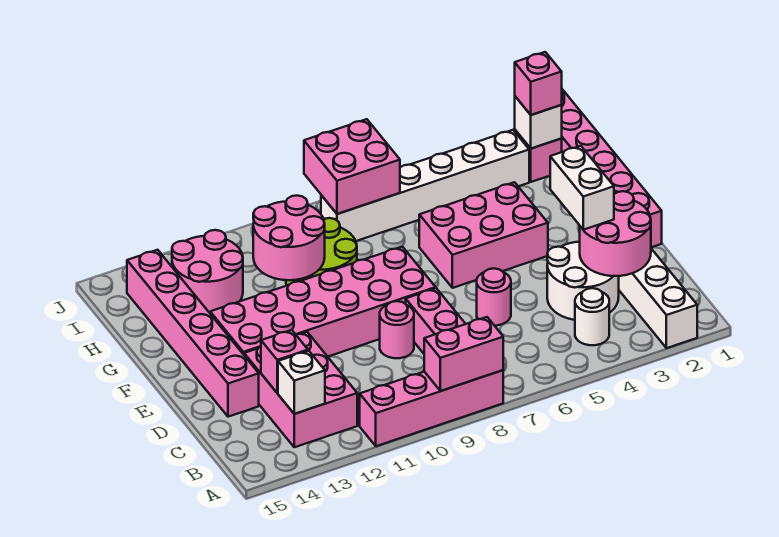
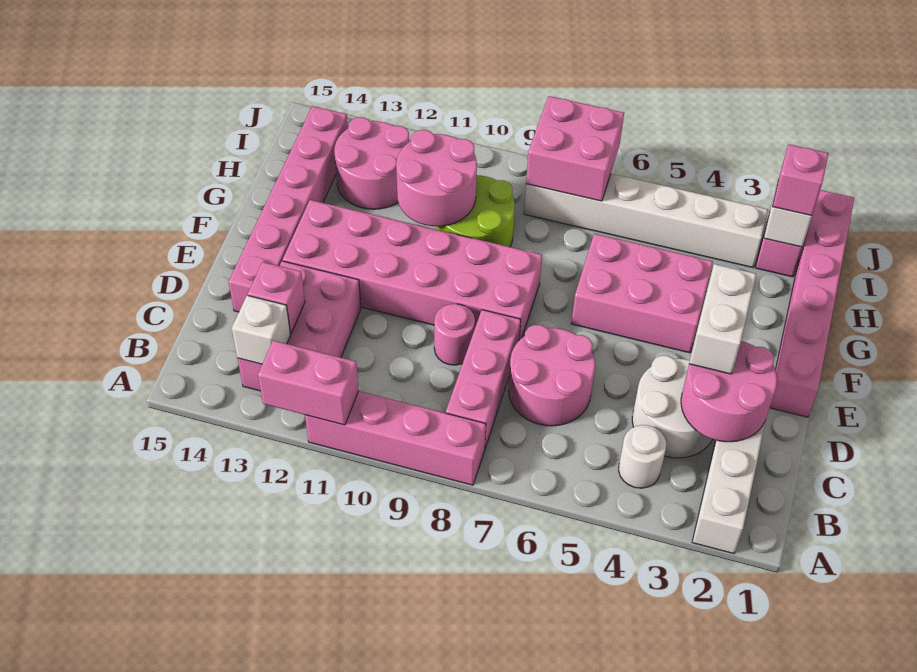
pink brick A8:A9 level 2 -> pink brick A11:A12 level 2
pink round brick D6 level 1 -> pink round brick C6:D7 level 1

